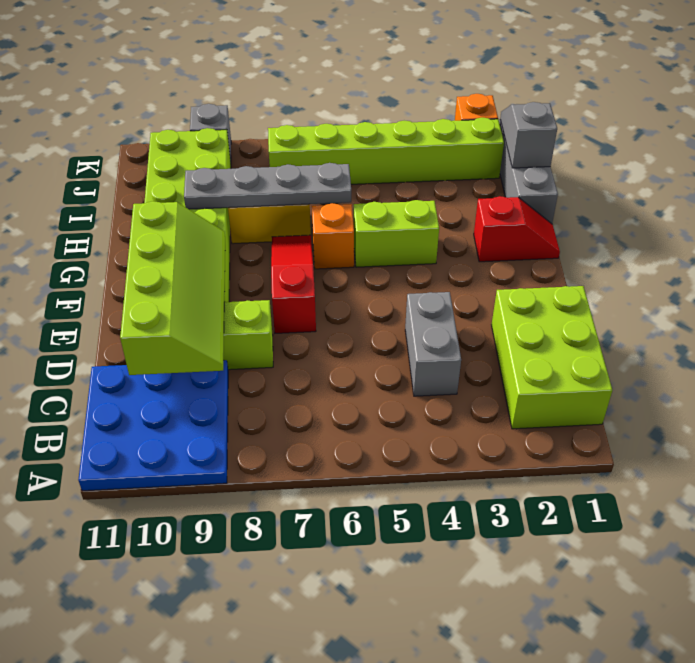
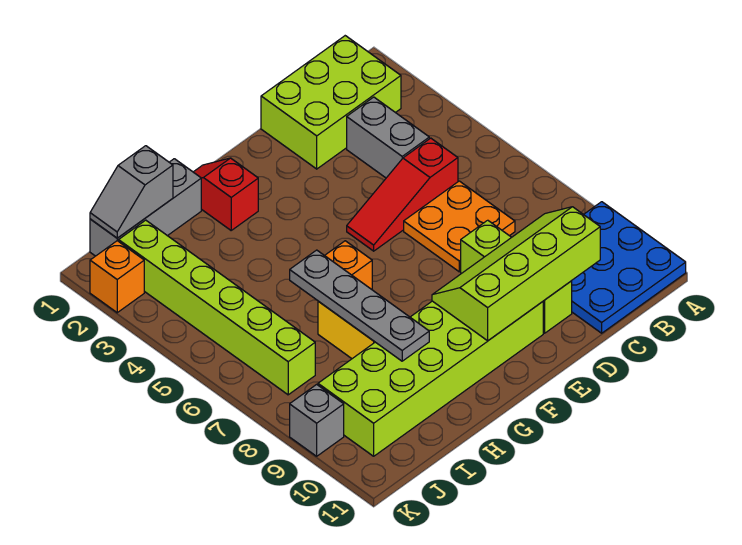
grey brick C4:D4 level 1 -> grey brick C3:C4 level 1
none -> orange plate C6:D7 level 1
red slope E7:G7 level 1 top E -> red slope C5:E5 level 1 top C
lime brick G4:G5 level 1 -> none

